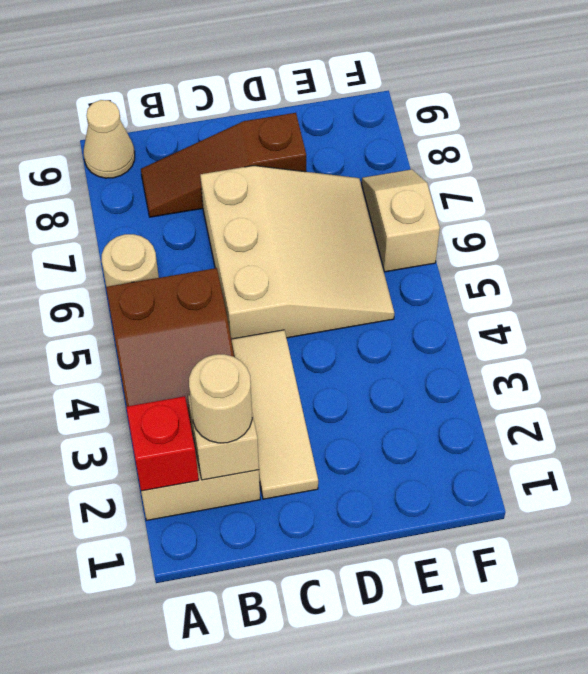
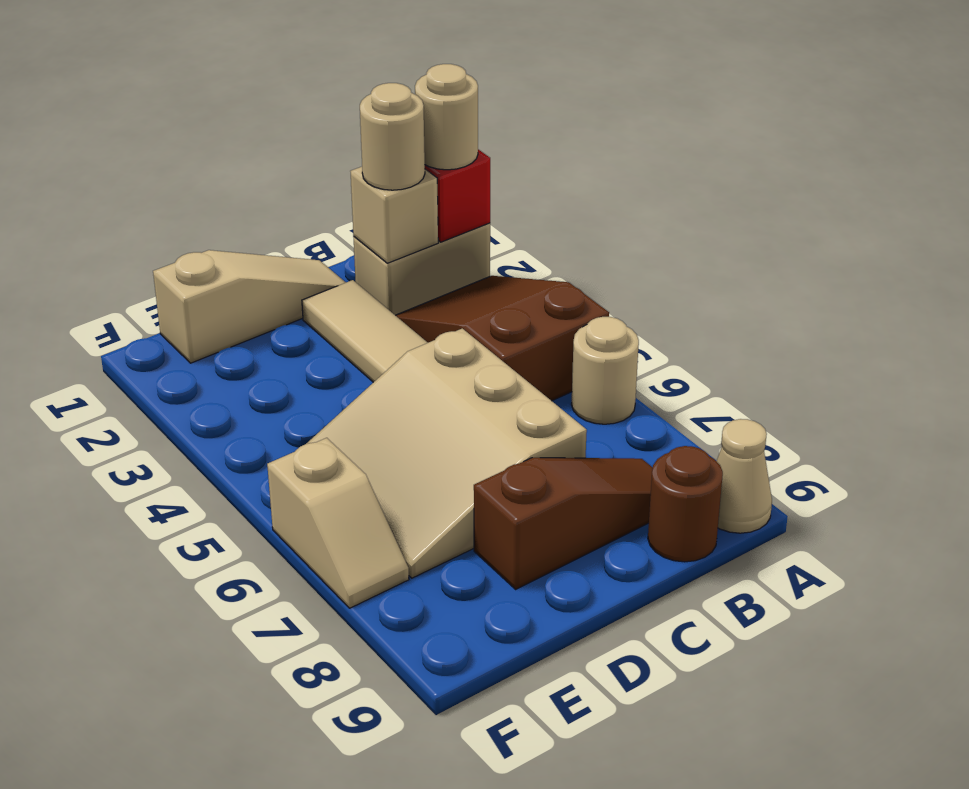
none -> tan round brick A2 level 3
none -> brown round brick B9 level 1
none -> tan slope C1:E1 level 1 top E

